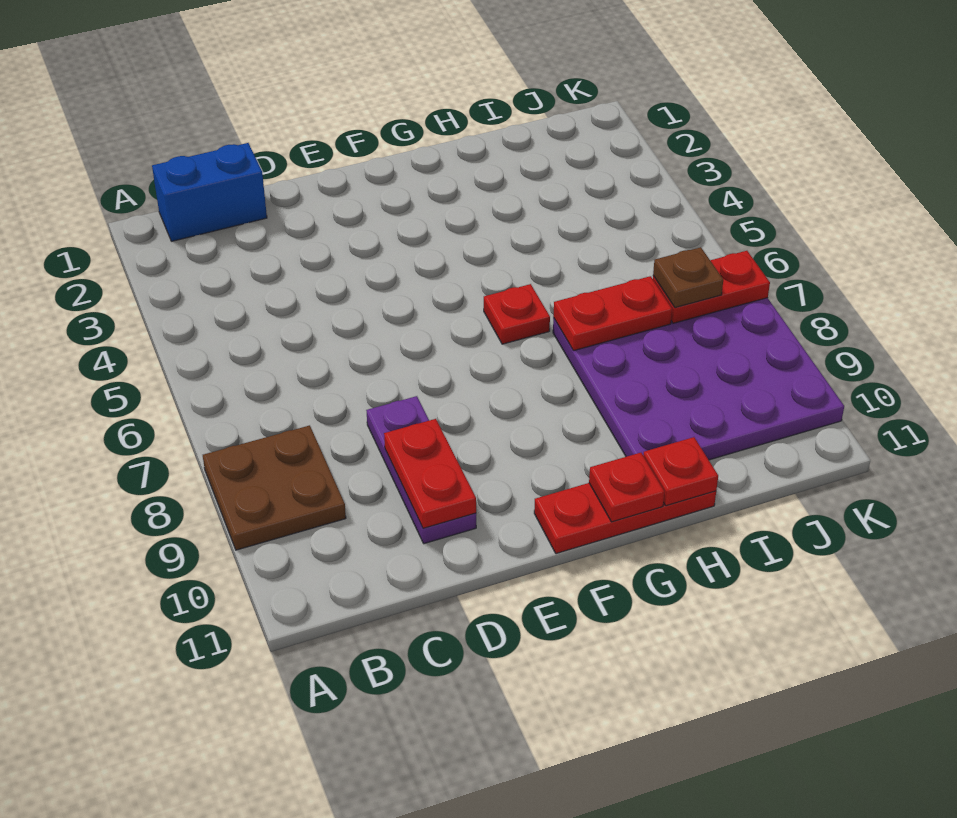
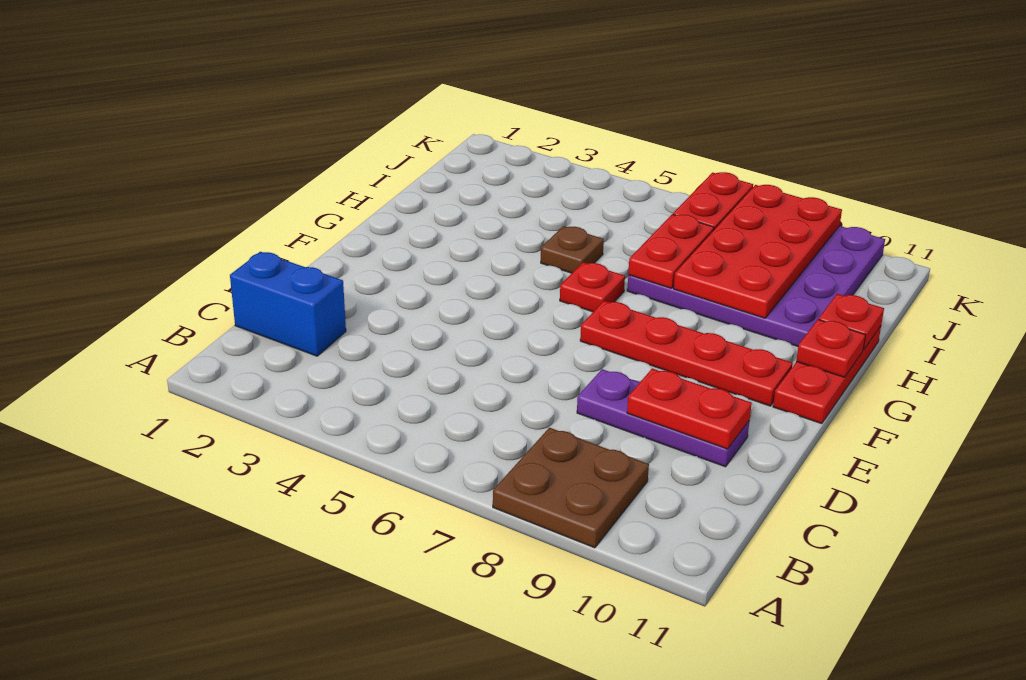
blue brick B1:C1 level 1 -> blue brick C1:C2 level 1
none -> red plate F7:F10 level 1
none -> red plate H8:K9 level 2
brown plate J7 level 3 -> brown plate H5 level 1

